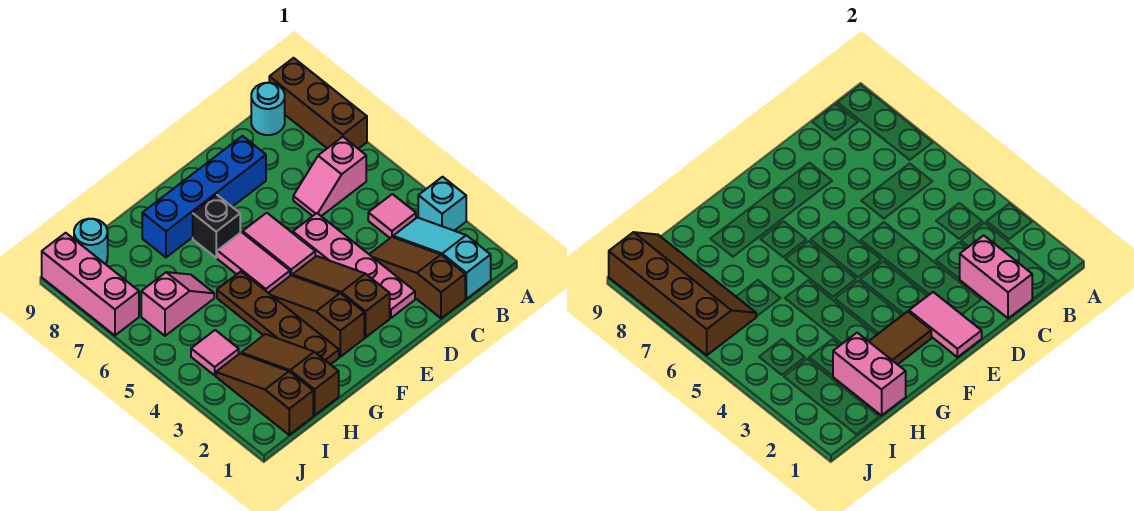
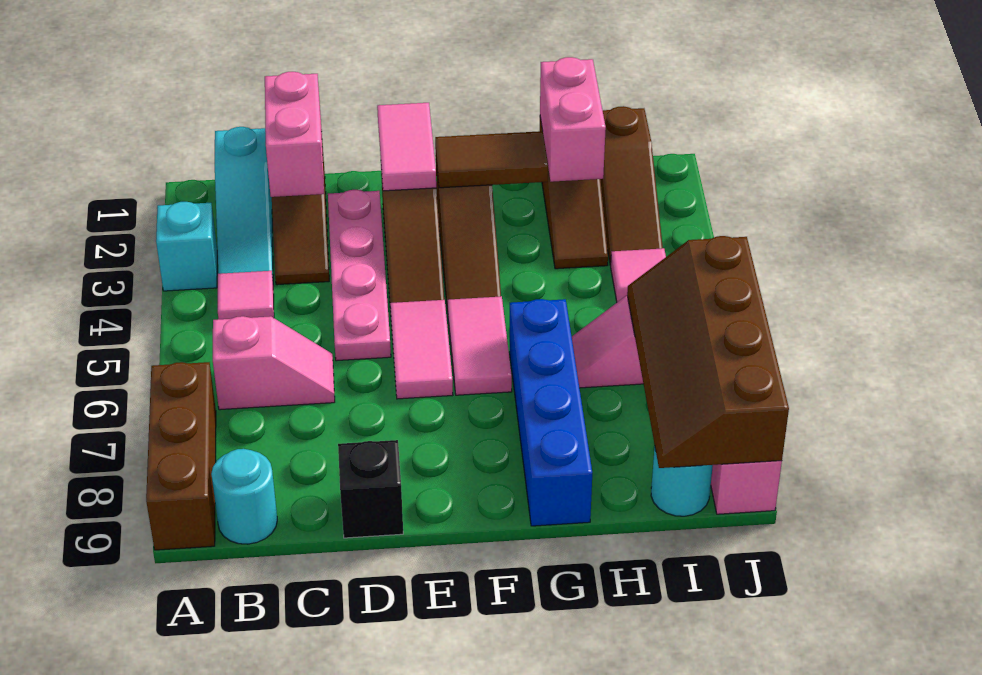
blue brick D8:G8 level 1 -> blue brick G6:G9 level 1
black brick F7 level 1 -> black brick D9 level 1
brown plate G2:G5 level 1 -> none

